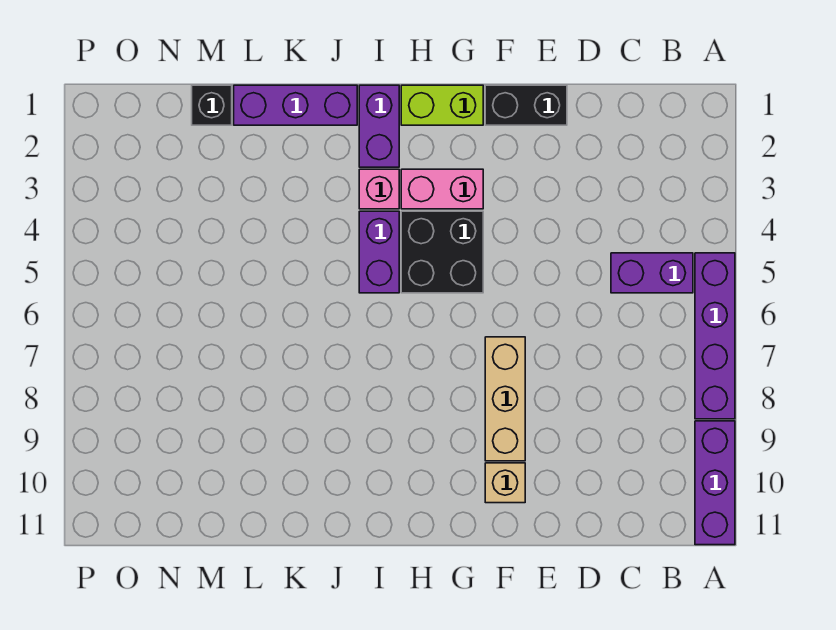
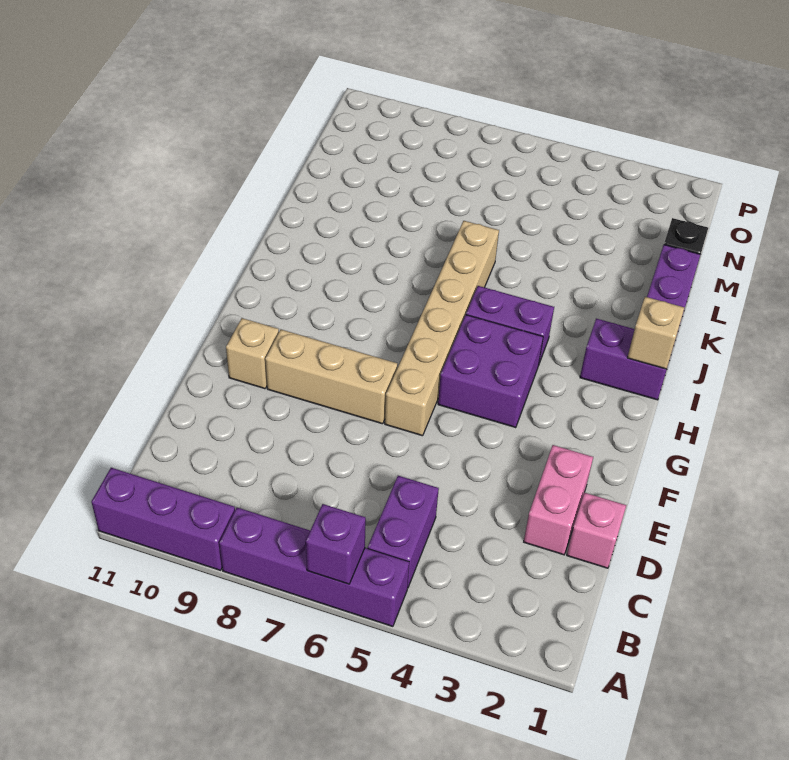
none -> purple brick A6 level 2
black brick E1:F1 level 1 -> none
none -> tan brick F6:K6 level 1
lime brick G1:H1 level 1 -> none
pink brick G3:H3 level 1 -> pink brick D2:E2 level 1
black brick G4:H5 level 1 -> purple brick G4:H5 level 1
none -> tan brick I1 level 2
pink brick I3 level 1 -> pink brick D1 level 1

